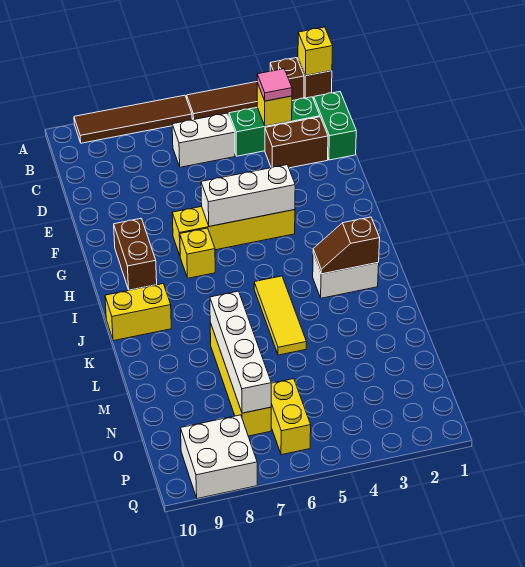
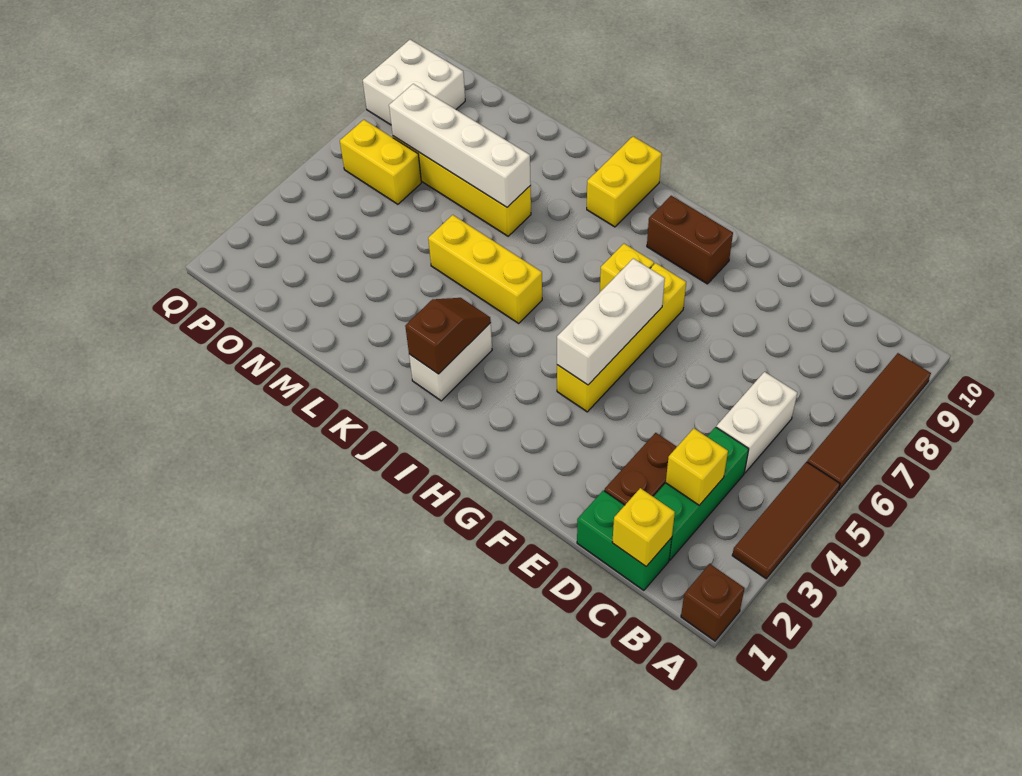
yellow brick A1 level 2 -> yellow brick C1 level 2
brown brick A2 level 1 -> none
pink tile C3 level 3 -> none
yellow tile J5:L5 level 1 -> yellow brick J5:L5 level 1

